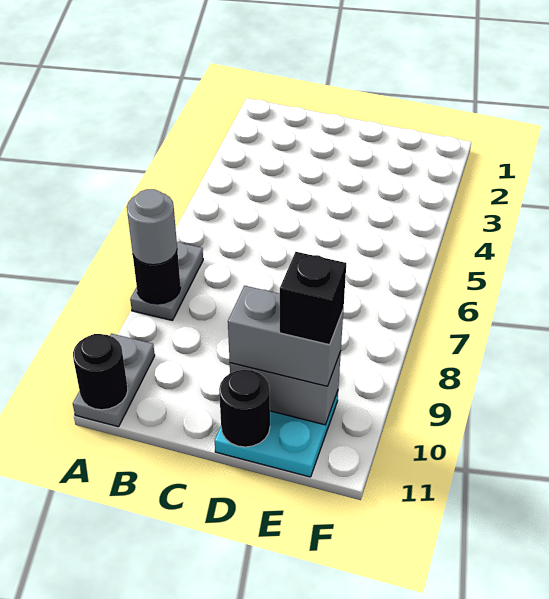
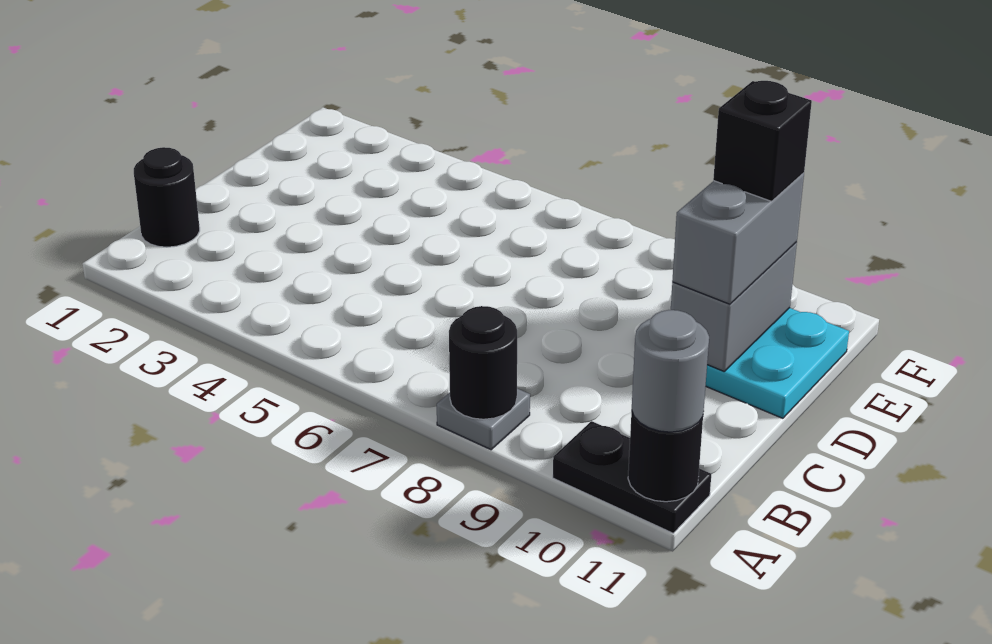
grey plate A7:A8 level 1 -> grey plate A8 level 1
grey round brick A8 level 3 -> grey round brick A11 level 3
grey plate A10:A11 level 1 -> black plate A10:A11 level 1
black round brick D11 level 2 -> black round brick B1 level 1

